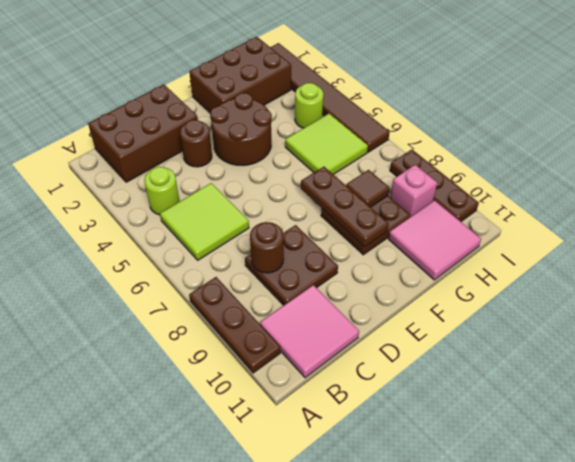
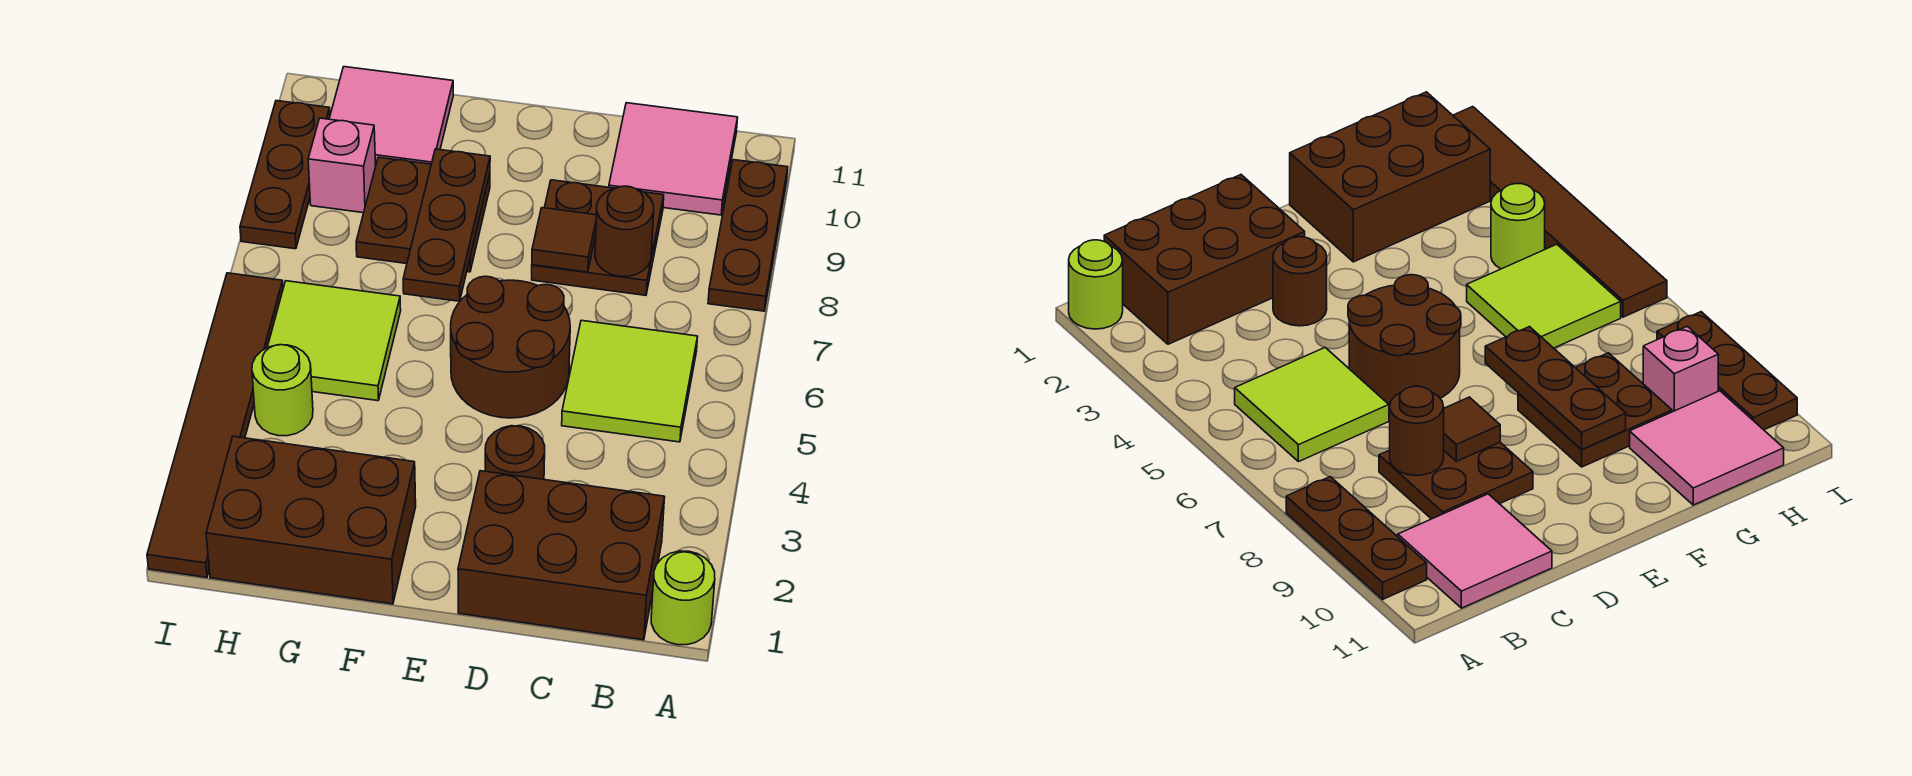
lime round brick B4 level 1 -> lime round brick A1 level 1
brown round brick E3:F4 level 1 -> brown round brick D5:E6 level 1
brown tile G8 level 2 -> brown tile D8 level 2

